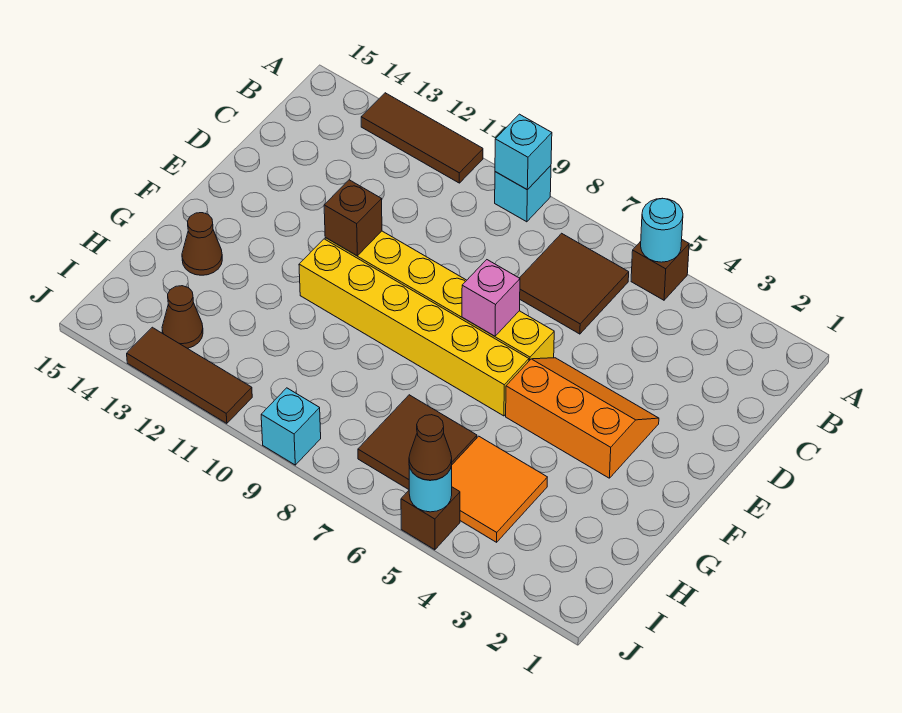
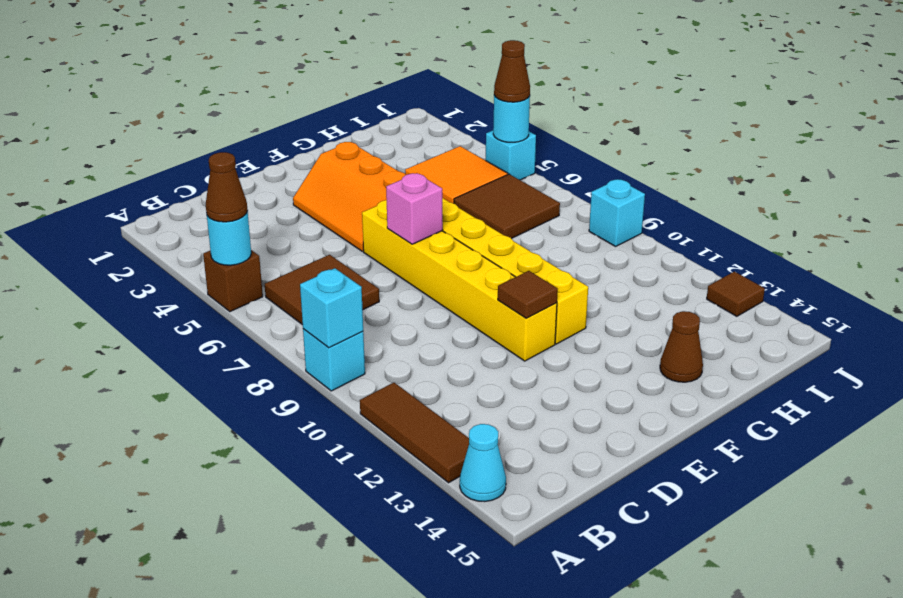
none -> cyan cone A14 level 1
brown brick E11 level 2 -> brown tile E11 level 2
brown cone I13 level 1 -> brown cone A5 level 3
brown brick J5 level 1 -> cyan brick J5 level 1
brown tile J11:J13 level 1 -> brown tile J13 level 1

